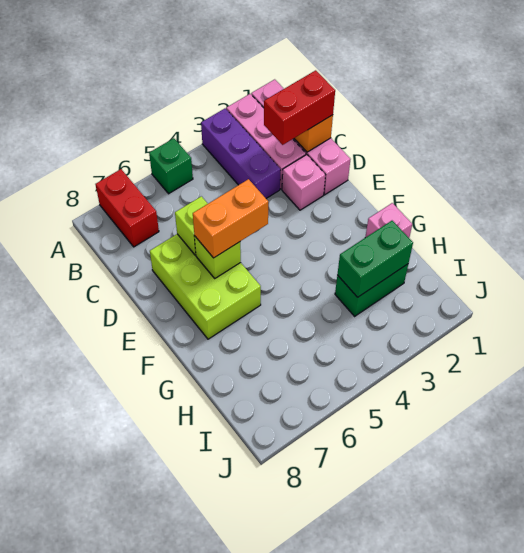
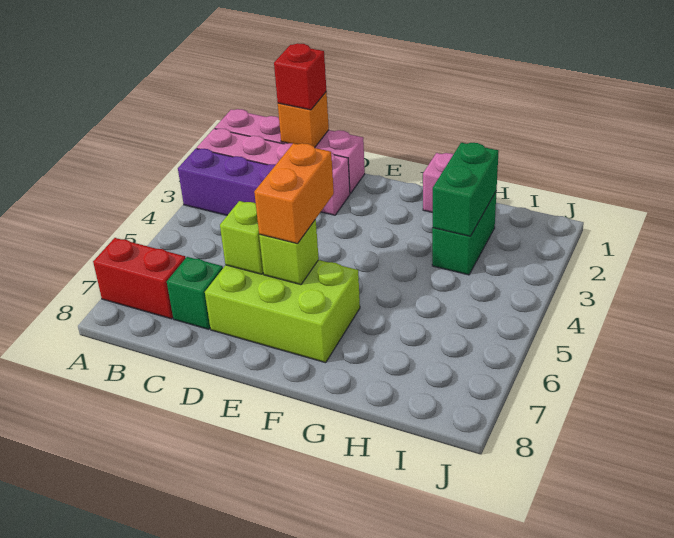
green brick A5 level 1 -> green brick C7 level 1
red brick C1:C2 level 3 -> red brick C1 level 3

